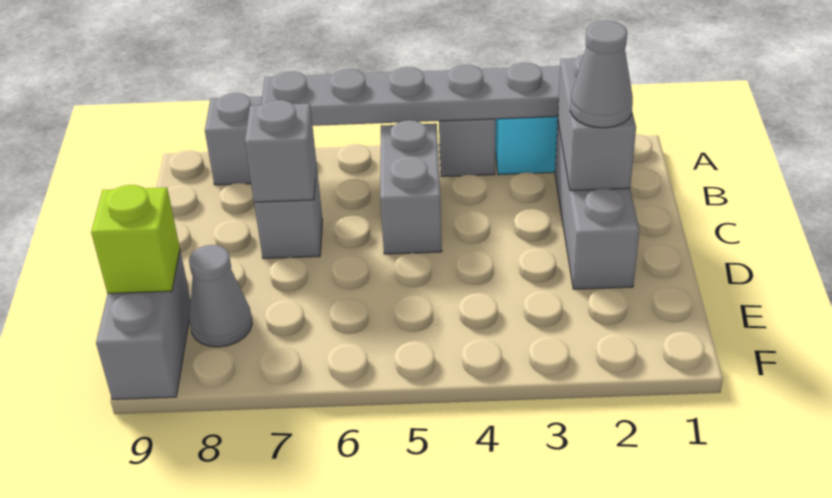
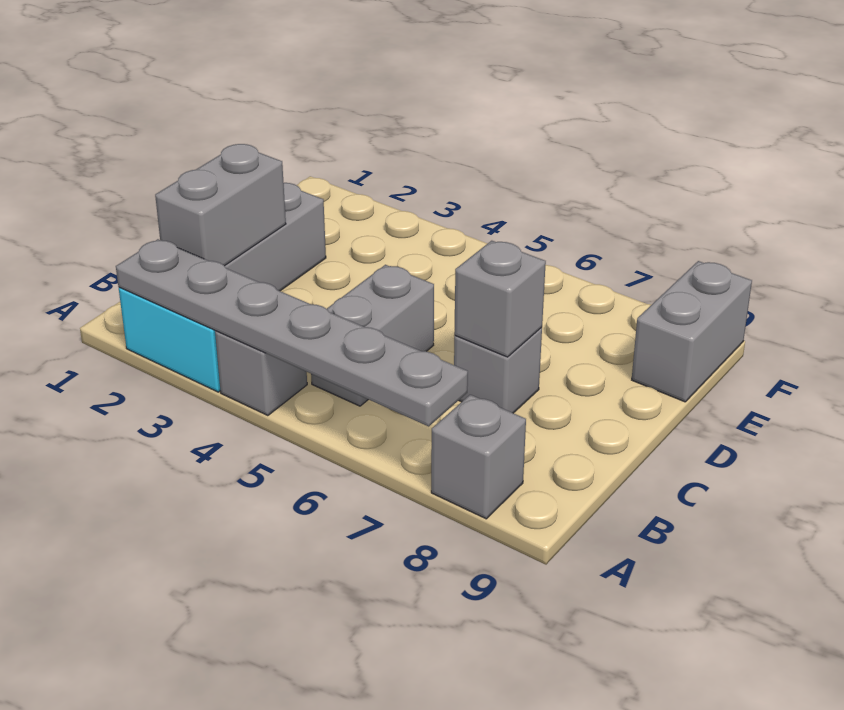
grey cone C2 level 3 -> none
grey cone E8 level 1 -> none
lime brick E9 level 2 -> none

